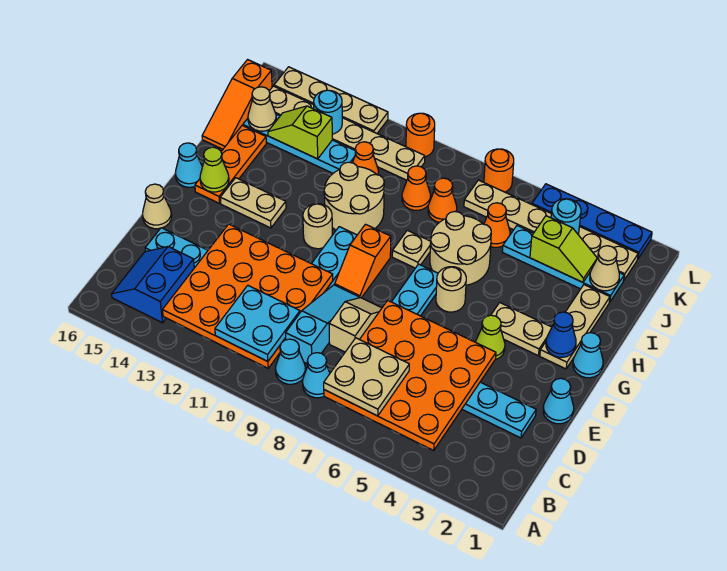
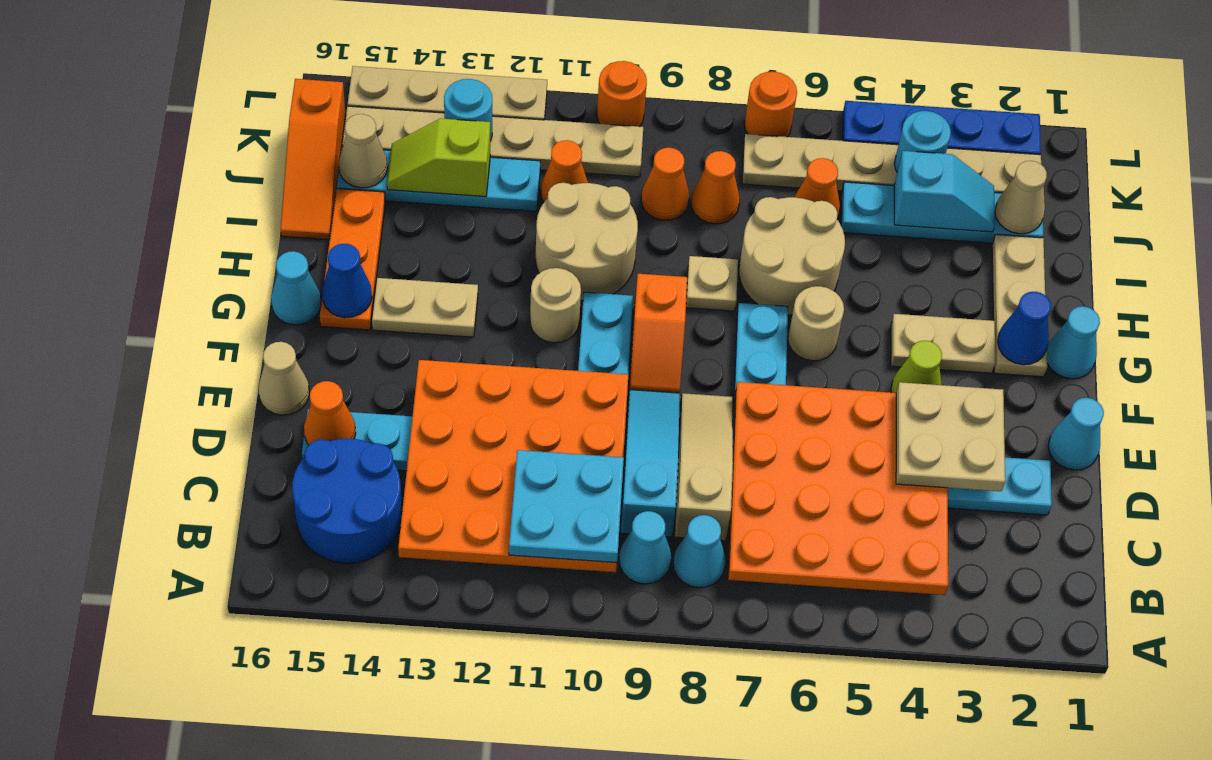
tan plate B6:C7 level 3 -> tan plate D3:E4 level 3
blue slope B14:C15 level 1 top 14 -> blue round brick B14:C15 level 1
tan slope D8:E8 level 1 top D -> tan slope C8:E8 level 1 top C
none -> orange cone D15 level 2
lime cone G15 level 2 -> blue cone G15 level 2
lime slope J3:J4 level 2 top 4 -> cyan slope J3:J4 level 2 top 4

